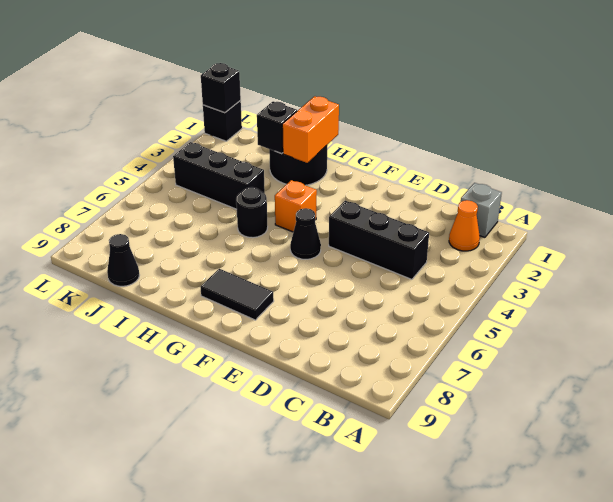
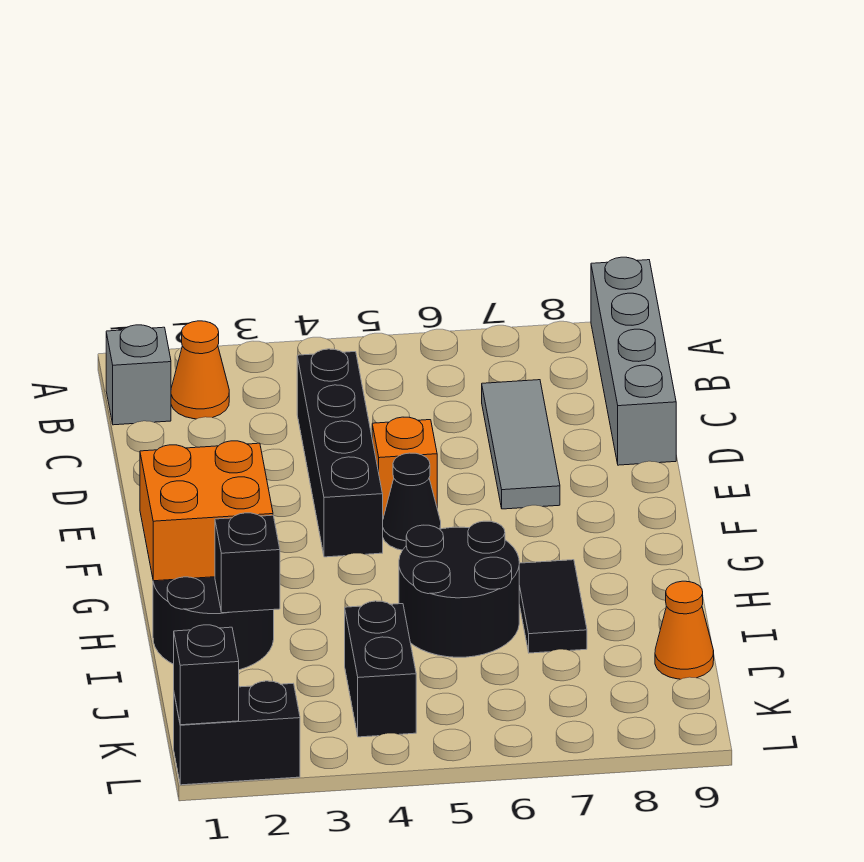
none -> grey brick A9:D9 level 1
black brick C4:E4 level 1 -> black brick C4:F4 level 1
none -> grey tile C7:E7 level 1
black tile F8:G8 level 1 -> black tile H7:I7 level 1
orange brick G4 level 1 -> orange brick E5 level 1
orange brick H1:H2 level 2 -> orange brick G1:H2 level 2
black round brick H5 level 1 -> black round brick H5:I6 level 1
black brick I4:K4 level 1 -> black brick J4:K4 level 1
black cone J9 level 1 -> orange cone J9 level 1
black brick L1 level 1 -> black brick L1:L2 level 1

